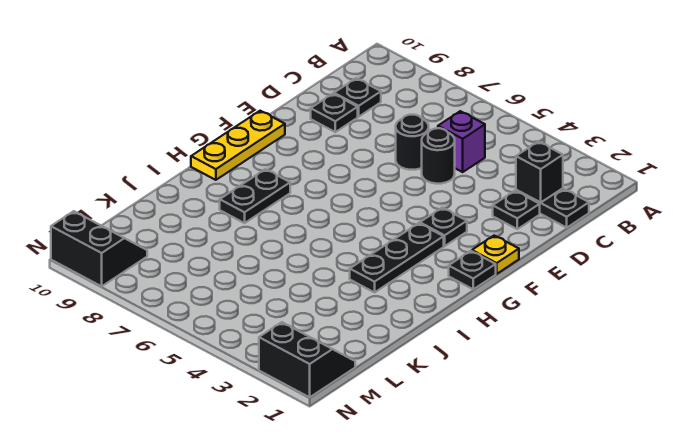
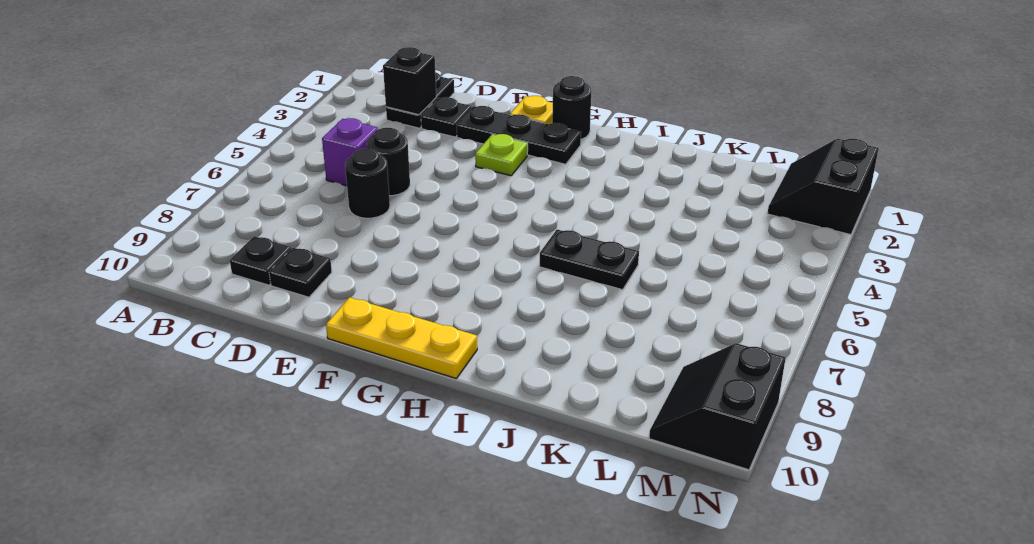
black plate F3 level 1 -> lime plate F3 level 1
black plate G1 level 1 -> black round brick G1 level 1
black plate G3:I3 level 1 -> black plate E2:G2 level 1
black plate H8:I8 level 1 -> black plate I6:J6 level 1

